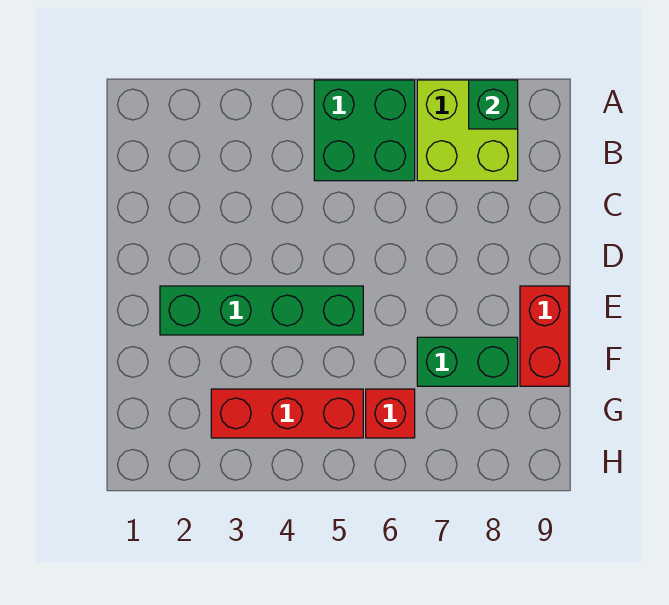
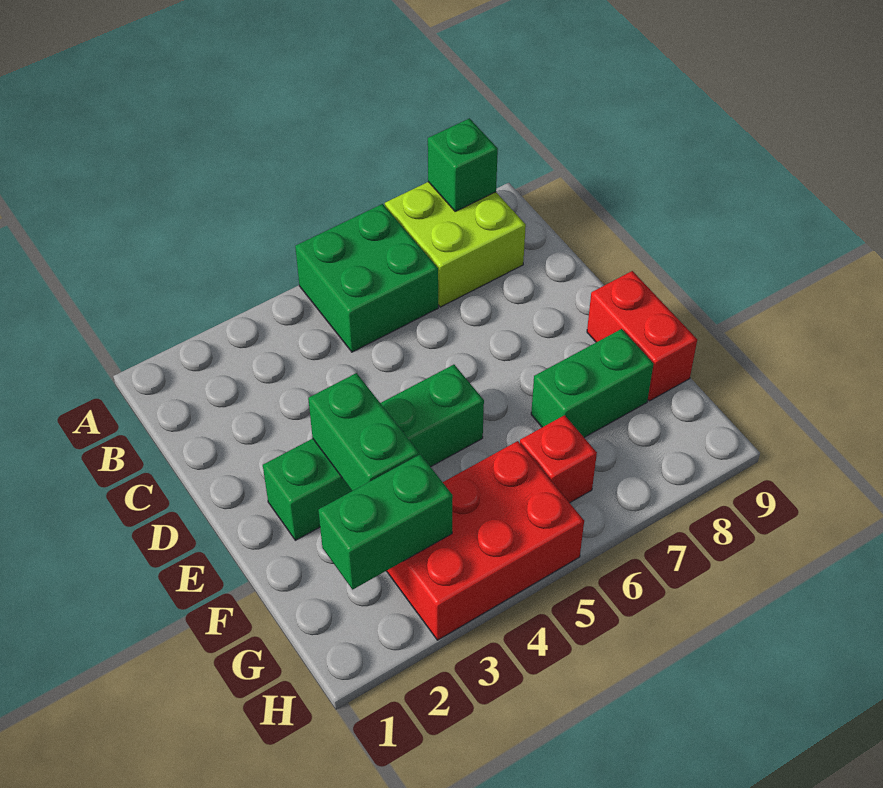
none -> green brick E3:F3 level 2
none -> green brick G2:G3 level 2
red brick G3:G5 level 1 -> red brick G3:H5 level 1

